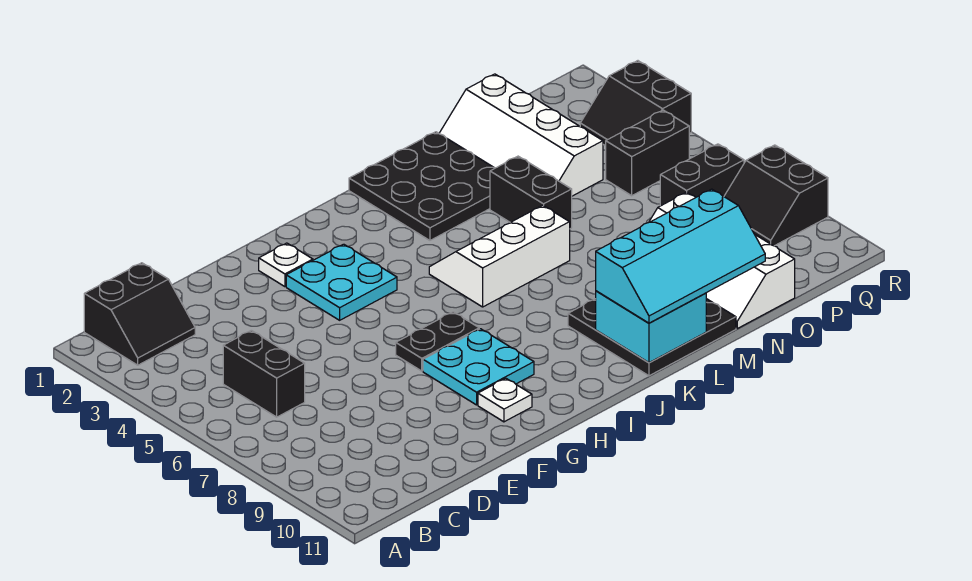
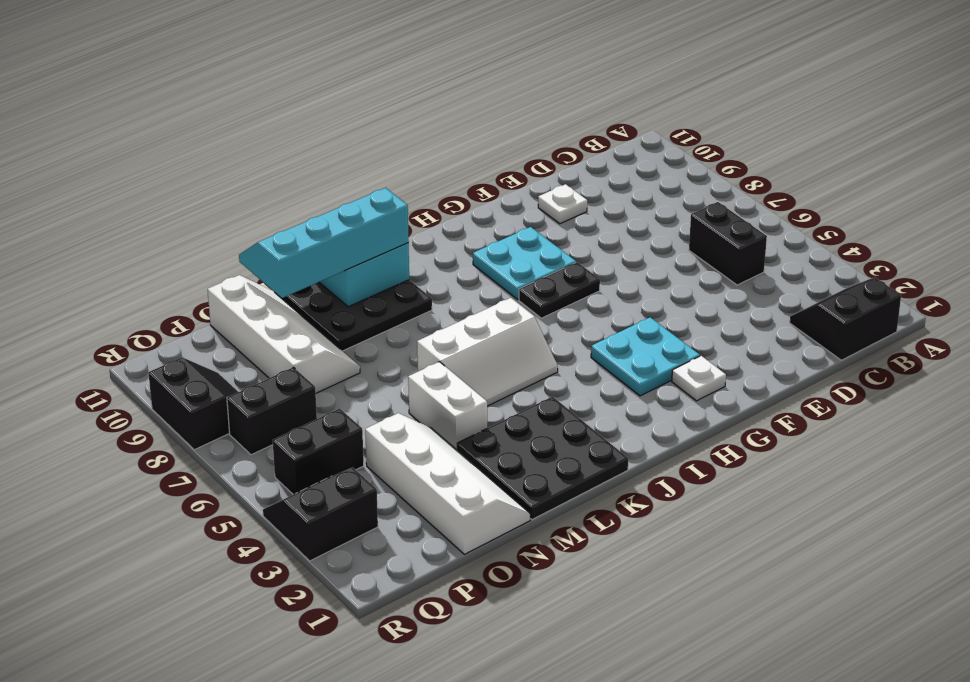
white plate G10 level 1 -> white plate E10 level 1
black brick M4:M5 level 1 -> white brick M4:M5 level 1
black slope Q3:R4 level 1 top R -> black slope Q3:R4 level 1 top 3

